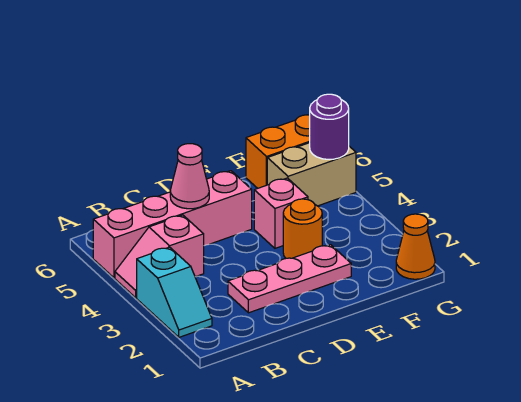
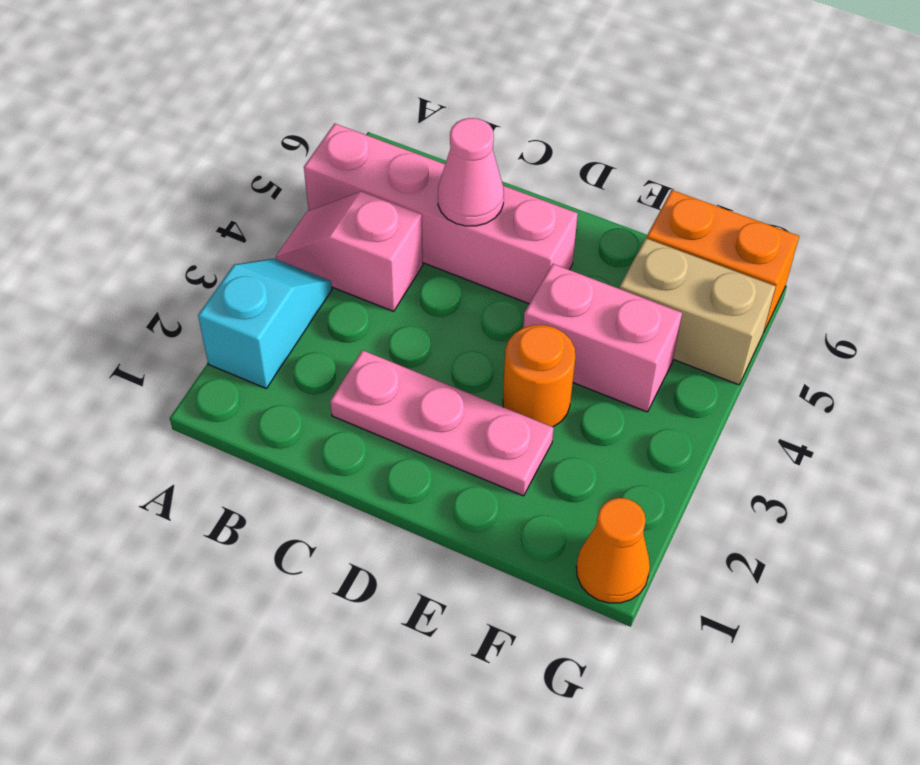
cyan slope A2:A3 level 1 top 3 -> cyan slope A2:A3 level 1 top 2
pink brick E4 level 1 -> pink brick E4:F4 level 1
purple round brick G5 level 2 -> none

